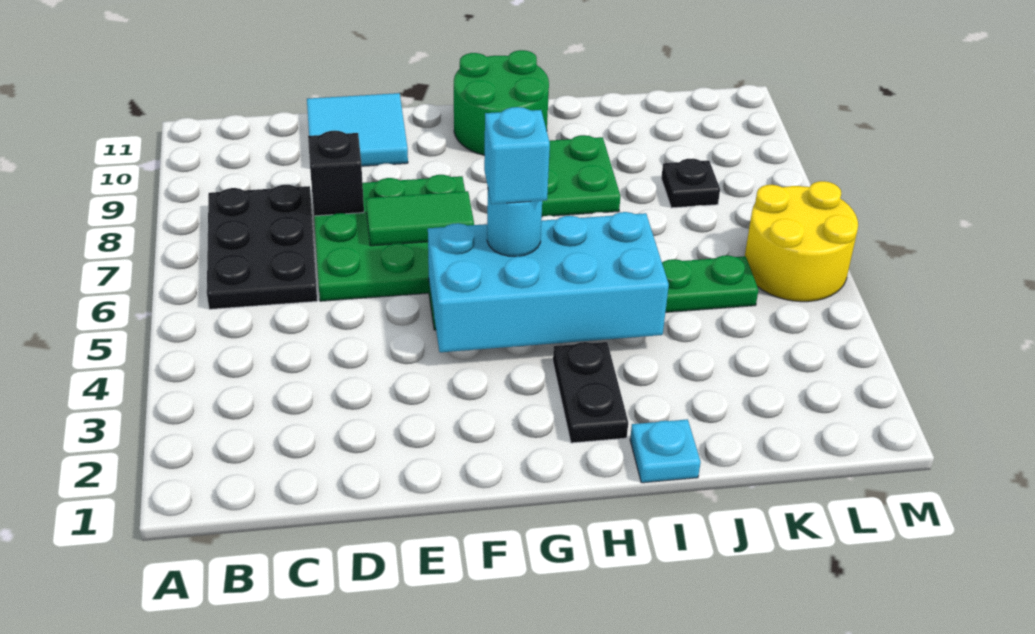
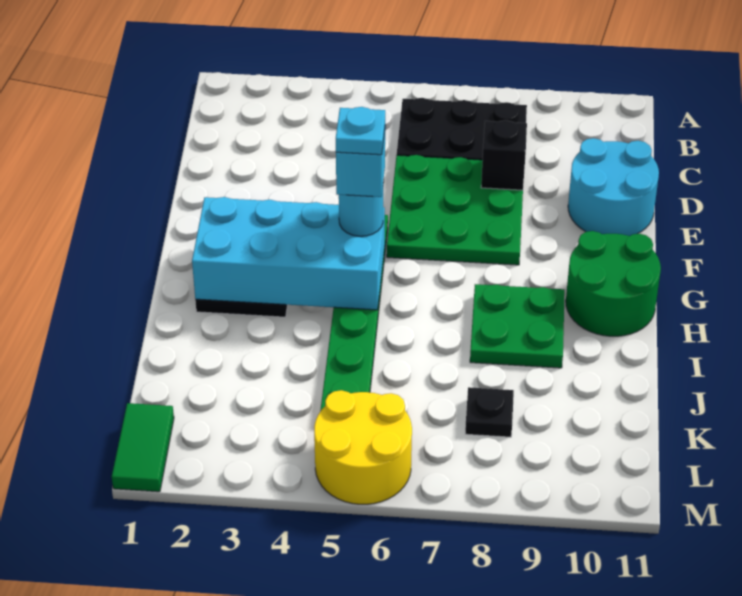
cyan tile D10:E11 level 1 -> cyan round brick D10:E11 level 1
green tile E7:F7 level 2 -> green tile L1:M1 level 1
cyan brick F4:I5 level 2 -> cyan brick G2:H5 level 2
cyan plate I1 level 1 -> cyan plate G5 level 5

